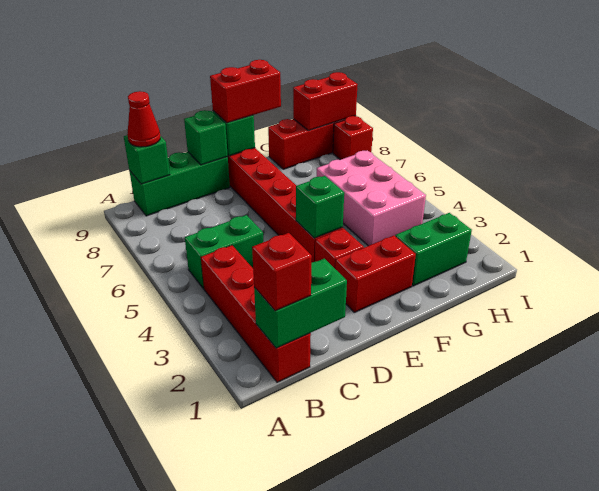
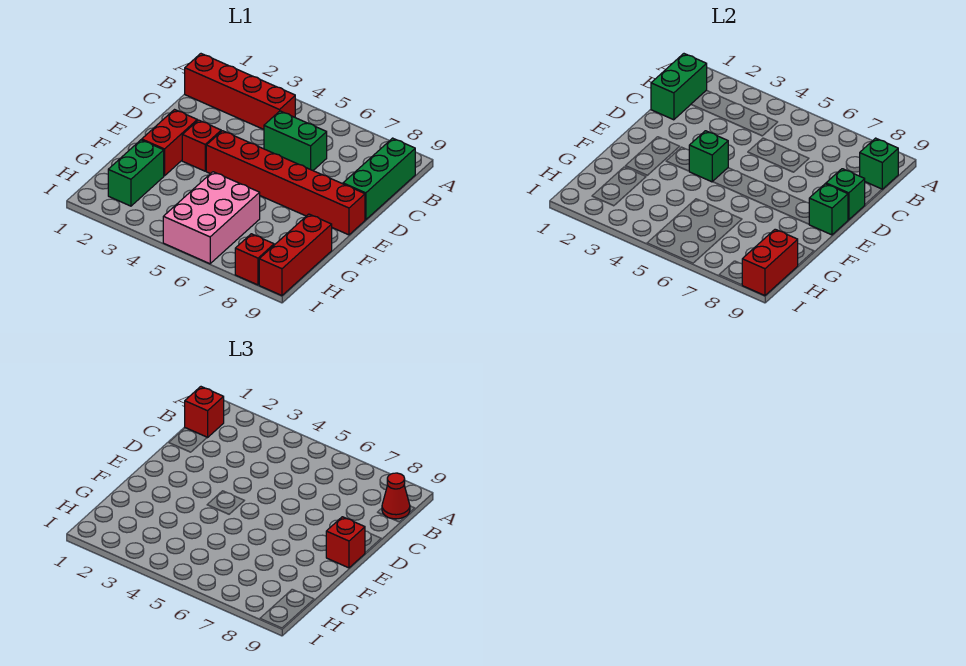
green brick B5:C5 level 1 -> green brick C5:C6 level 1
red brick E9:F9 level 3 -> red brick E9 level 3
pink brick G4:H6 level 1 -> pink brick G5:I6 level 1

